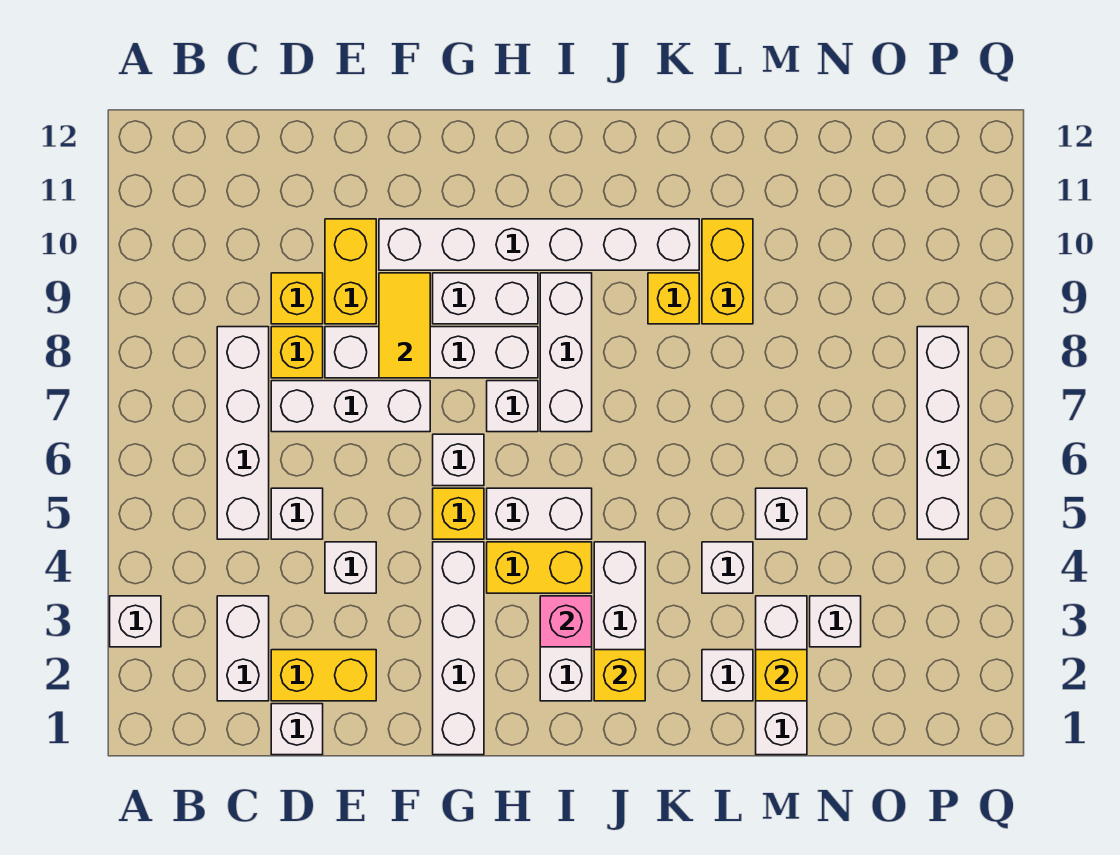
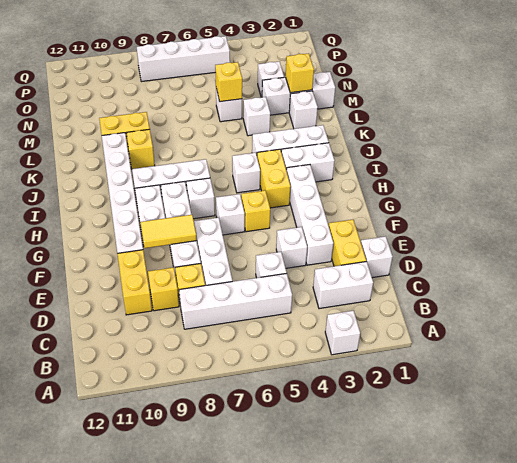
yellow brick E9:E10 level 1 -> yellow brick D10:E10 level 1
white brick G1:G4 level 1 -> white brick E3:H3 level 1
white brick H5:I5 level 1 -> white brick I5 level 1
pink brick I3 level 2 -> none
yellow brick J2 level 2 -> yellow brick M5 level 2

